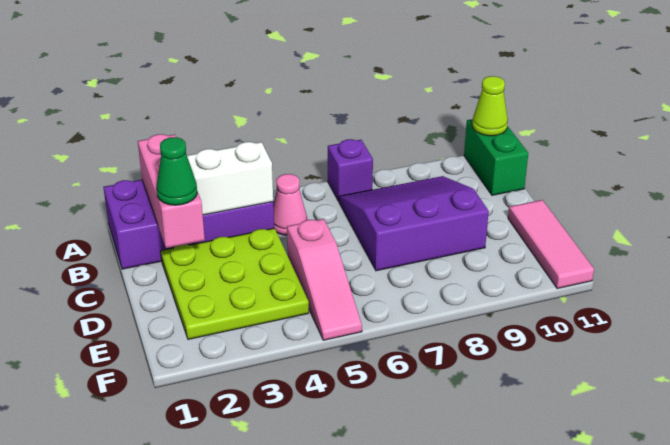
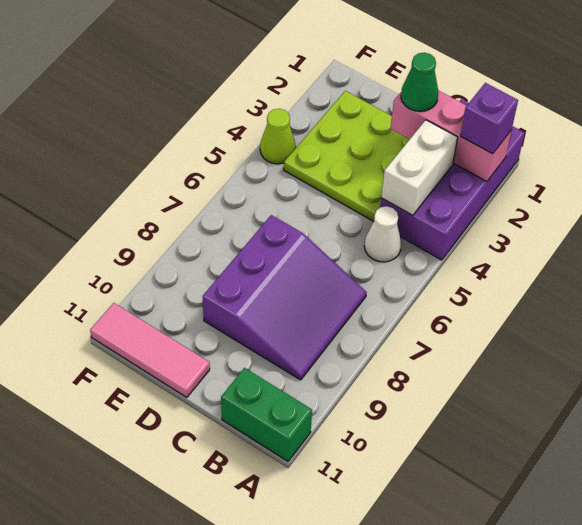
purple brick A7 level 1 -> purple brick A2 level 3
lime cone A11 level 2 -> lime cone F4 level 1
pink cone B5 level 1 -> white cone B5 level 1
pink slope D5:F5 level 1 top D -> none

